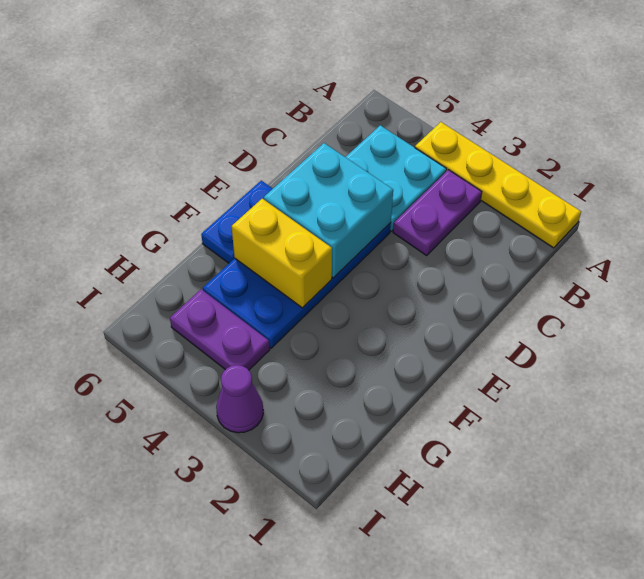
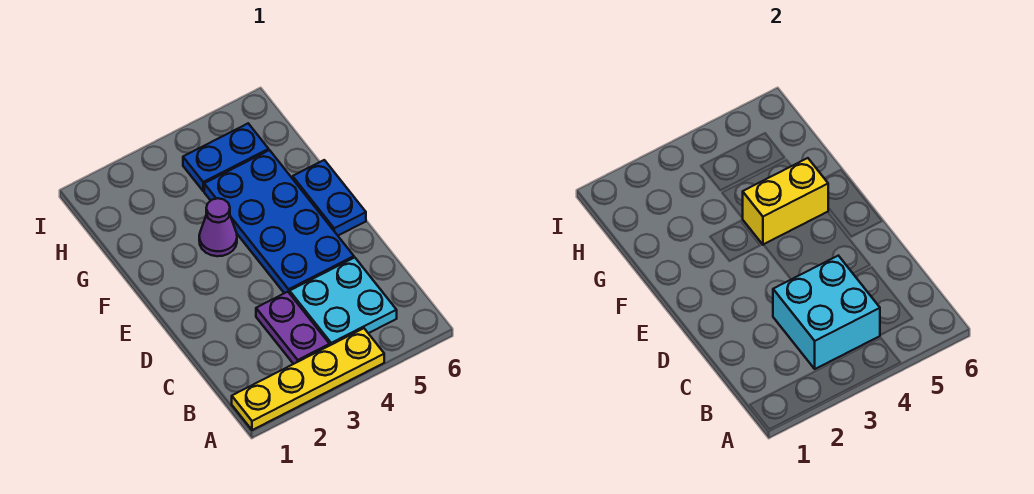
cyan brick D4:E5 level 2 -> cyan brick B3:C4 level 2
purple plate H4:H5 level 1 -> blue plate H4:H5 level 1
purple cone I3 level 1 -> purple cone F3 level 1

